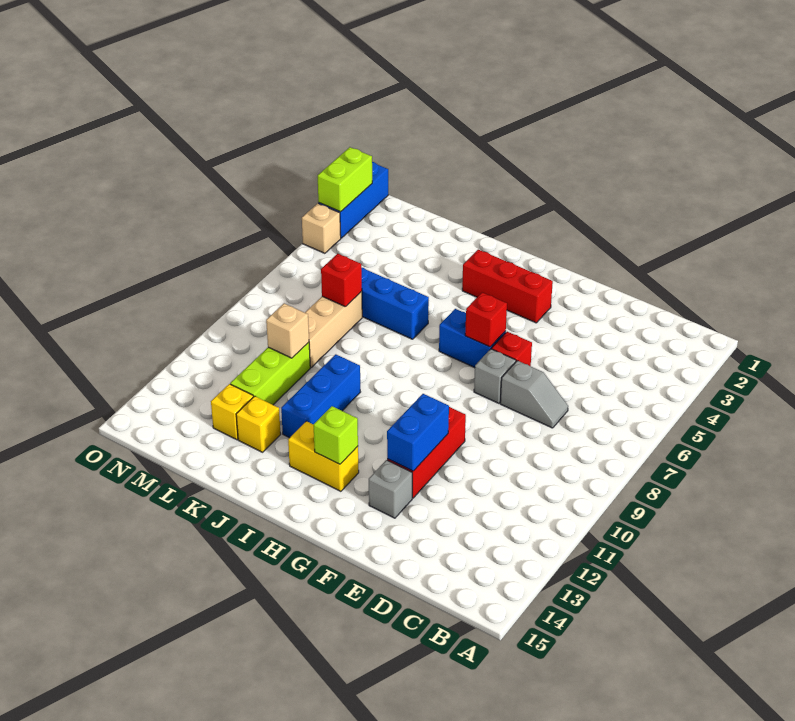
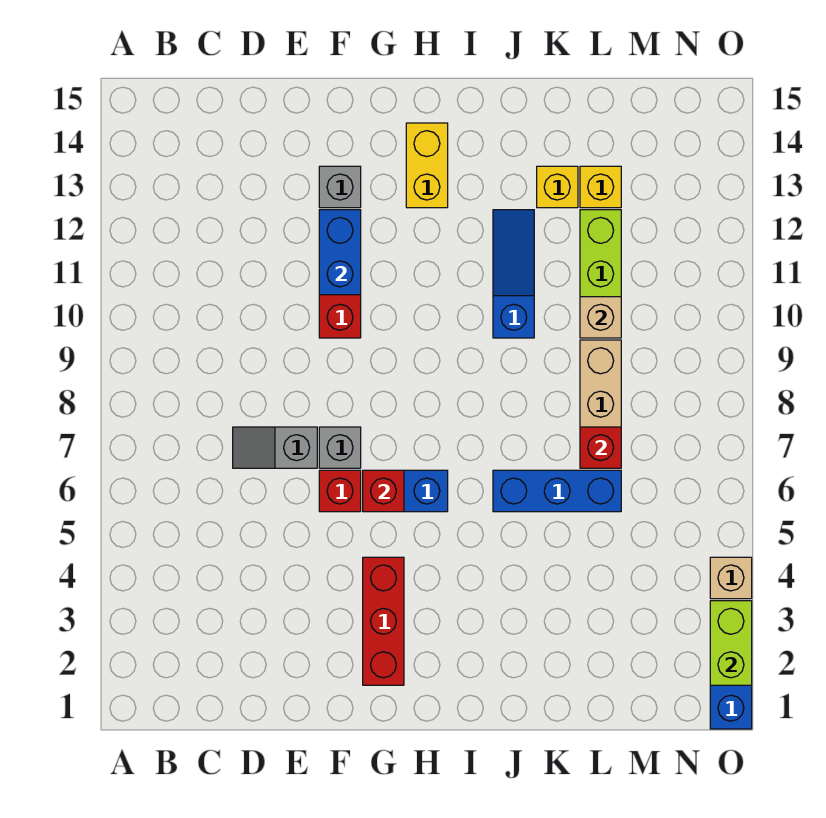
red brick G3:I3 level 1 -> red brick G2:G4 level 1
yellow brick H13:I13 level 1 -> yellow brick H13:H14 level 1
lime brick H13 level 2 -> none
blue brick J10:J12 level 1 -> blue slope J10:J12 level 1 top 10

